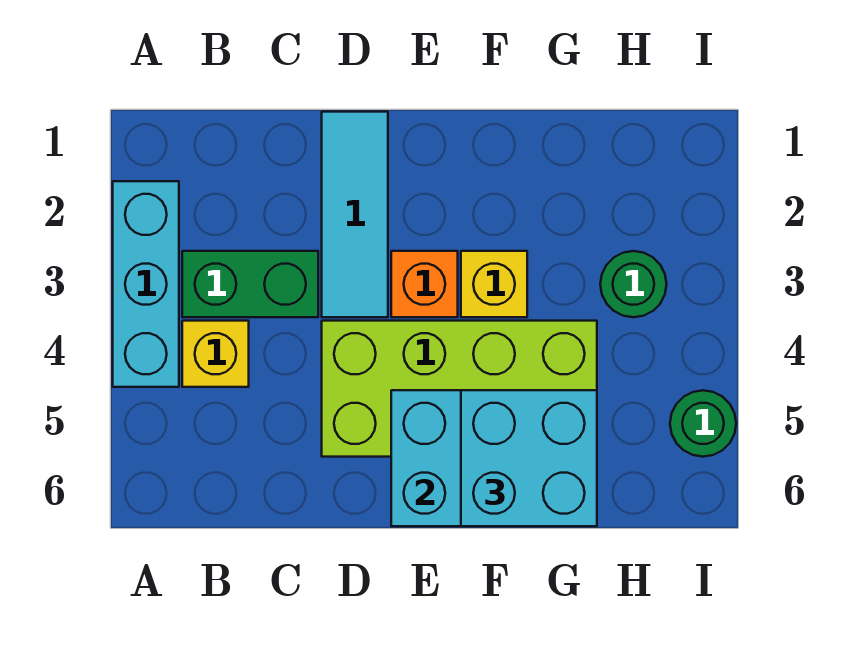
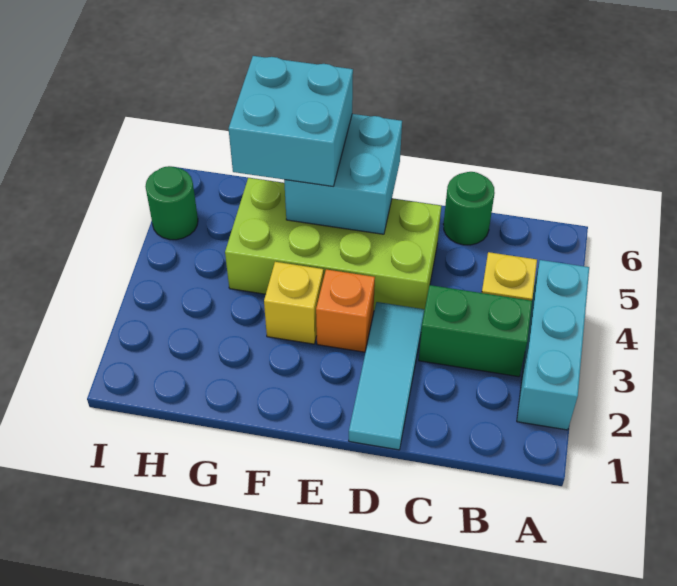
green round brick H3 level 1 -> green round brick C6 level 1

